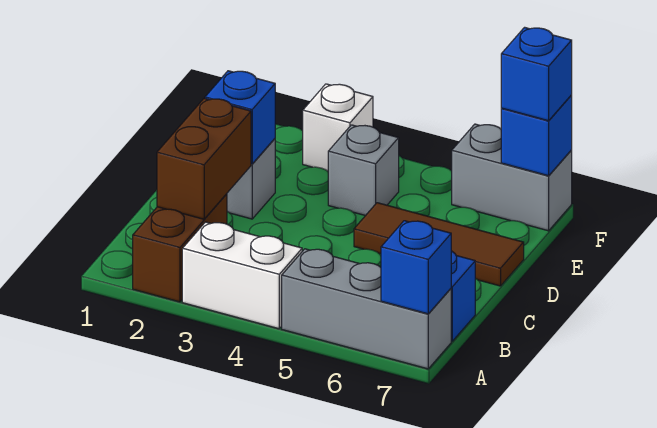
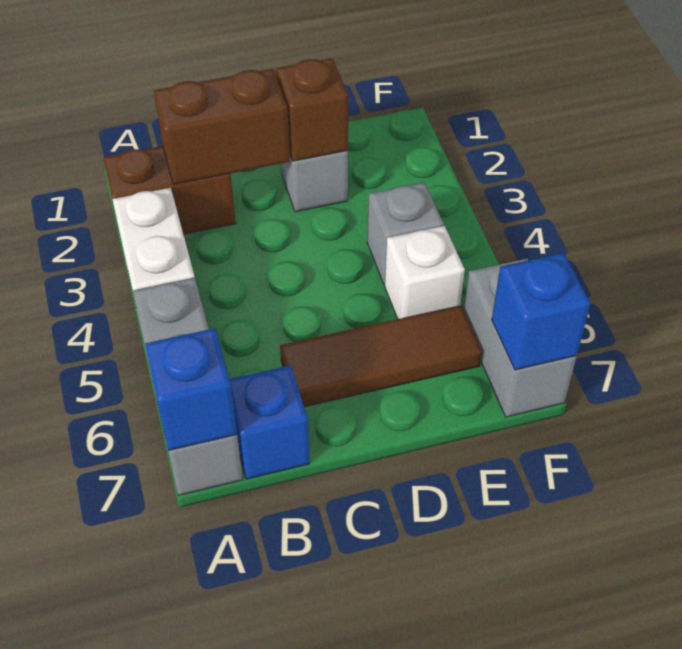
blue brick D2 level 2 -> brown brick D2 level 2
brown tile D5:D7 level 1 -> brown tile C6:E6 level 1
white brick F3 level 1 -> white brick E5 level 1
blue brick F7 level 3 -> none

